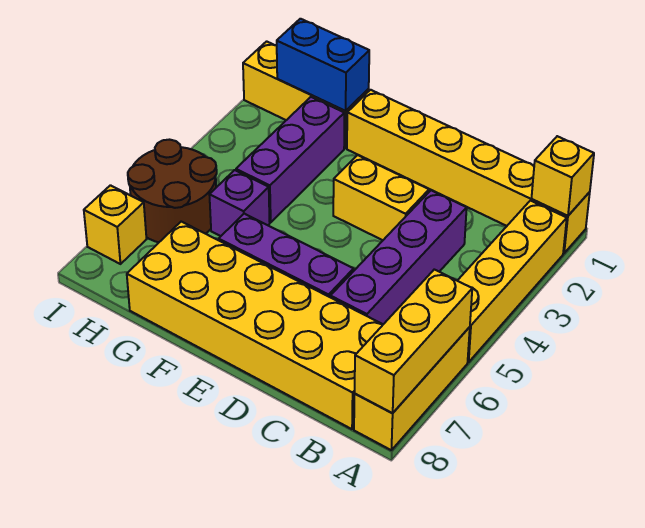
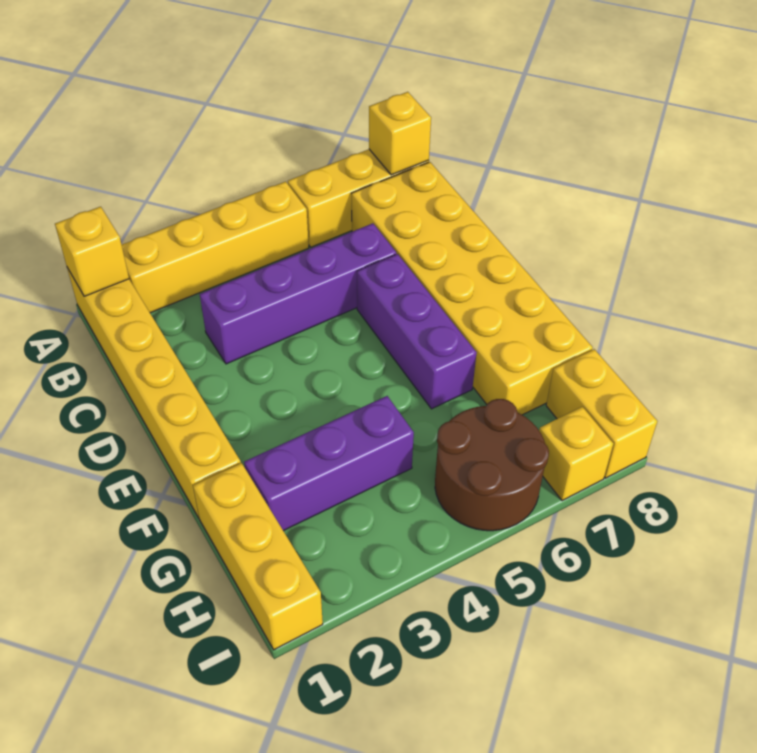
yellow brick A6:A8 level 2 -> yellow brick A8 level 2
yellow brick D3:E3 level 1 -> yellow brick H8:I8 level 1
blue brick G1:H1 level 2 -> none
purple brick G5 level 1 -> none

